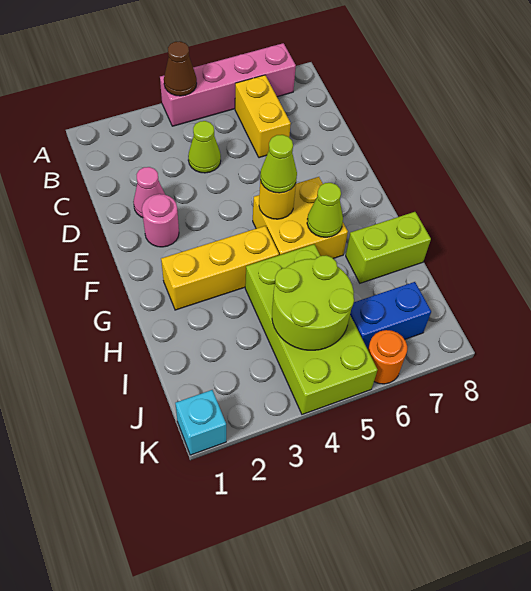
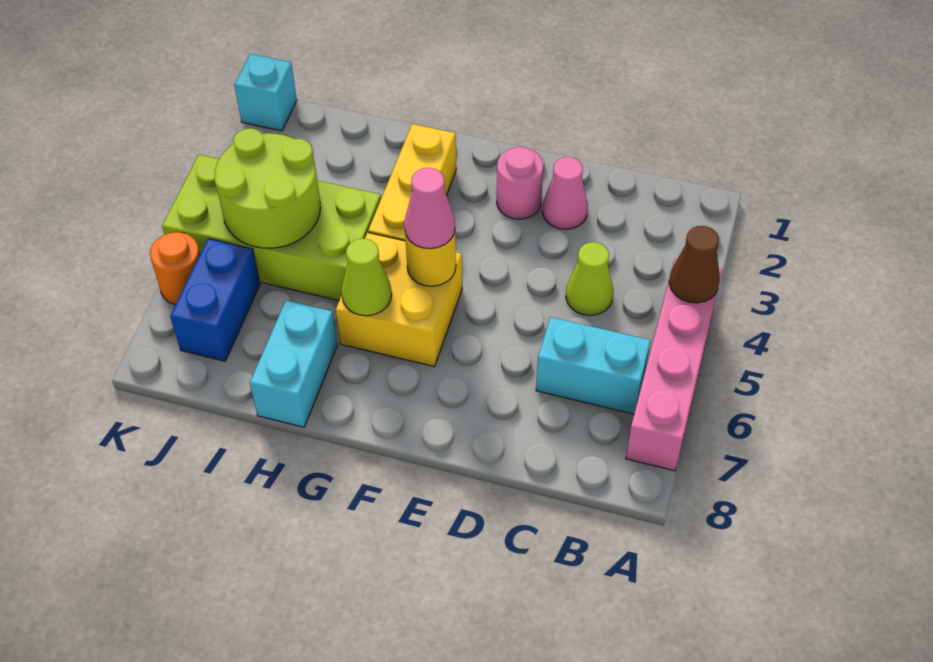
yellow brick B6:C6 level 1 -> cyan brick B6:C6 level 1
lime cone F5 level 3 -> pink cone F5 level 3
lime brick H7:H8 level 1 -> cyan brick H7:H8 level 1

